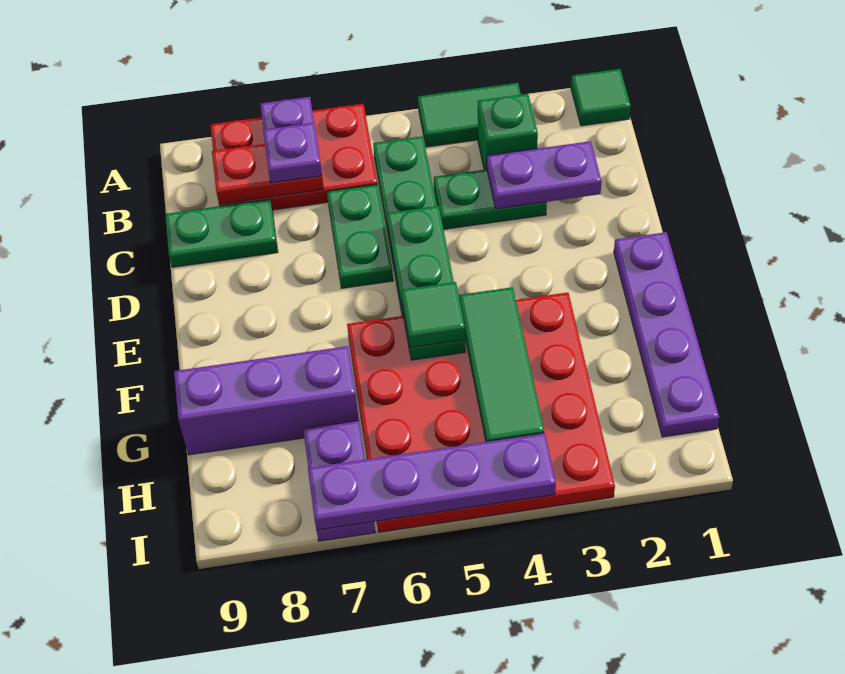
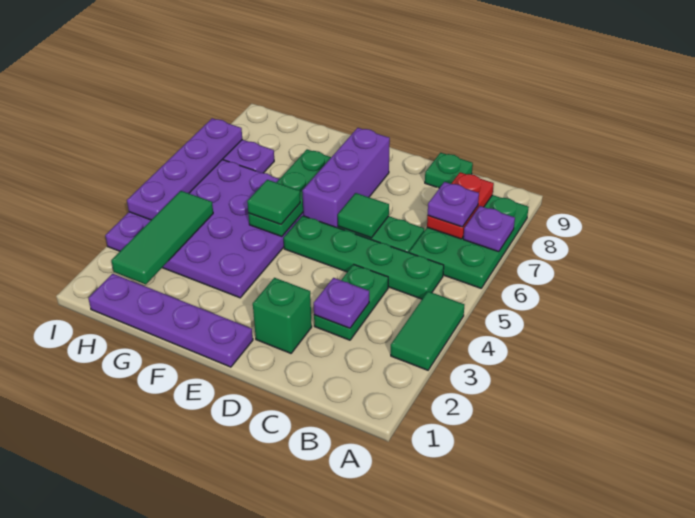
green tile A1 level 1 -> green tile D6 level 2
red plate A6:B8 level 1 -> green plate A6:B8 level 1
green brick B3 level 1 -> green brick D2 level 1
purple plate C2:C3 level 2 -> purple plate C3 level 2
green plate C8:C9 level 1 -> green plate C9 level 1
green plate D5:F5 level 2 -> green plate F5:F7 level 2
red plate F3:I6 level 1 -> purple plate F3:I6 level 1
green tile F4:H4 level 2 -> green tile H2:H4 level 2
purple brick G7:G9 level 1 -> purple brick E6:E8 level 1

